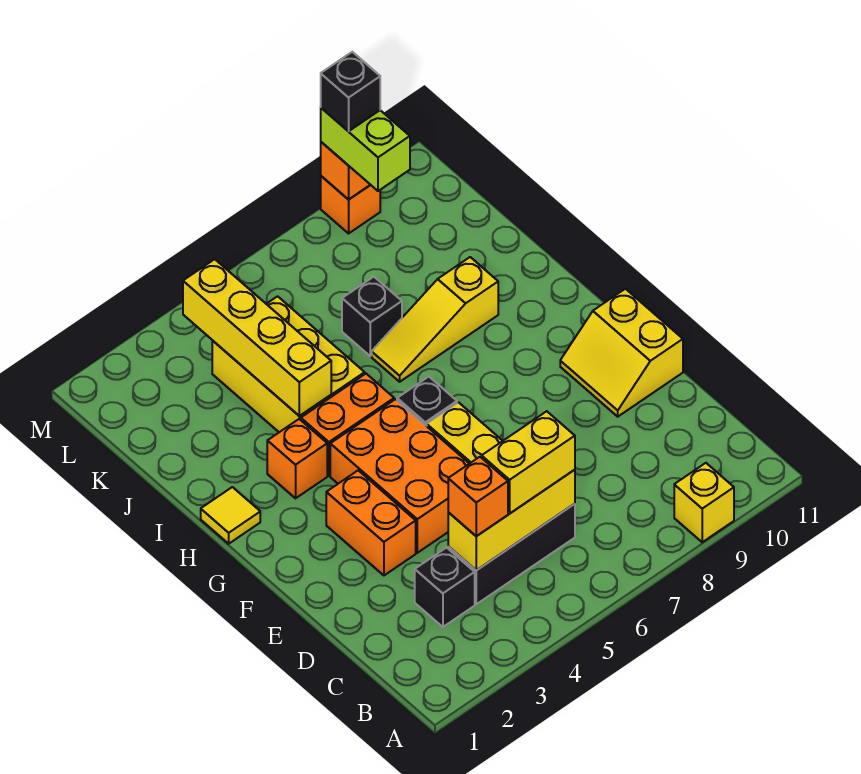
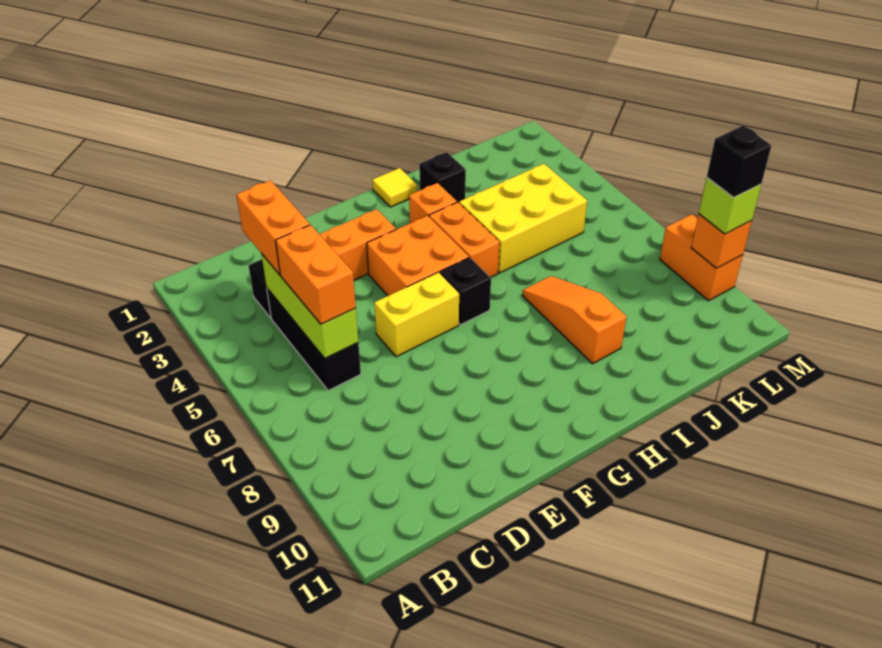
yellow brick A9 level 1 -> none
yellow brick C4:C6 level 2 -> lime brick C4:C6 level 2
orange brick C4 level 3 -> orange brick C3:C4 level 3
yellow brick C5:C6 level 3 -> orange brick C5:C6 level 3
orange brick E4:G5 level 1 -> orange brick F4:G5 level 1
yellow slope E10:F11 level 1 top 11 -> none
yellow brick I4:L4 level 2 -> none
yellow slope I7:I9 level 1 top 9 -> orange slope I7:I9 level 1 top 9
black brick J7 level 1 -> black brick I2 level 1
lime brick L9:M9 level 3 -> lime brick M9 level 3
orange brick M9 level 1 -> orange brick M8:M9 level 1

